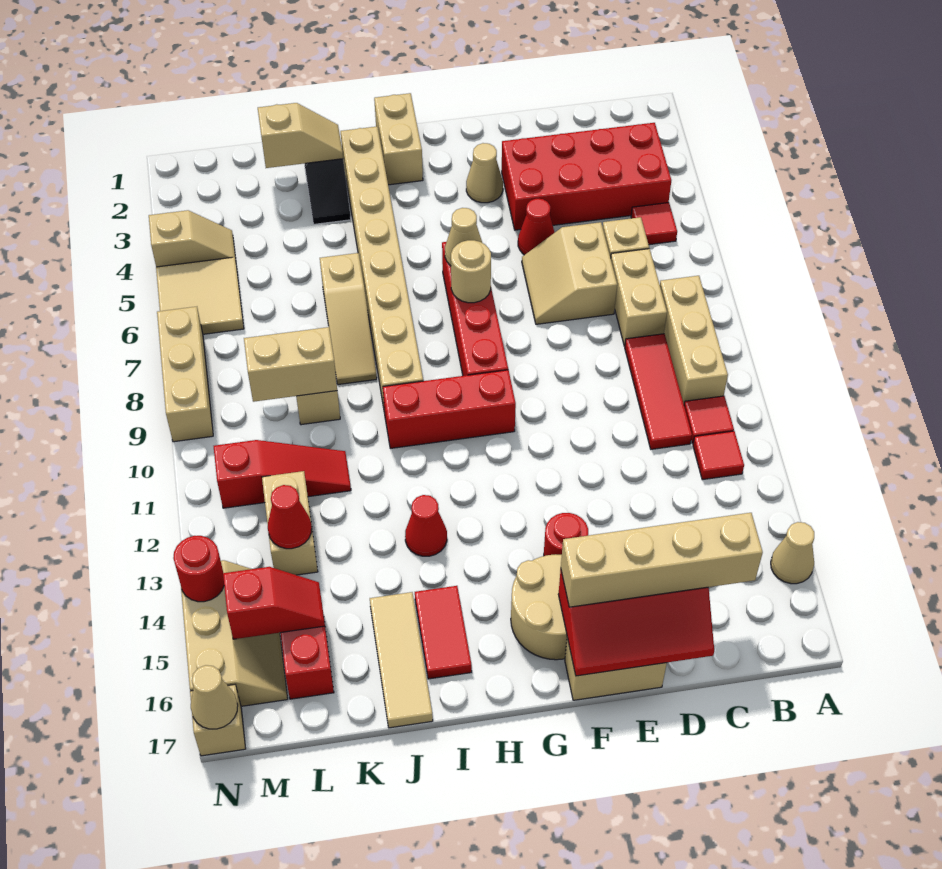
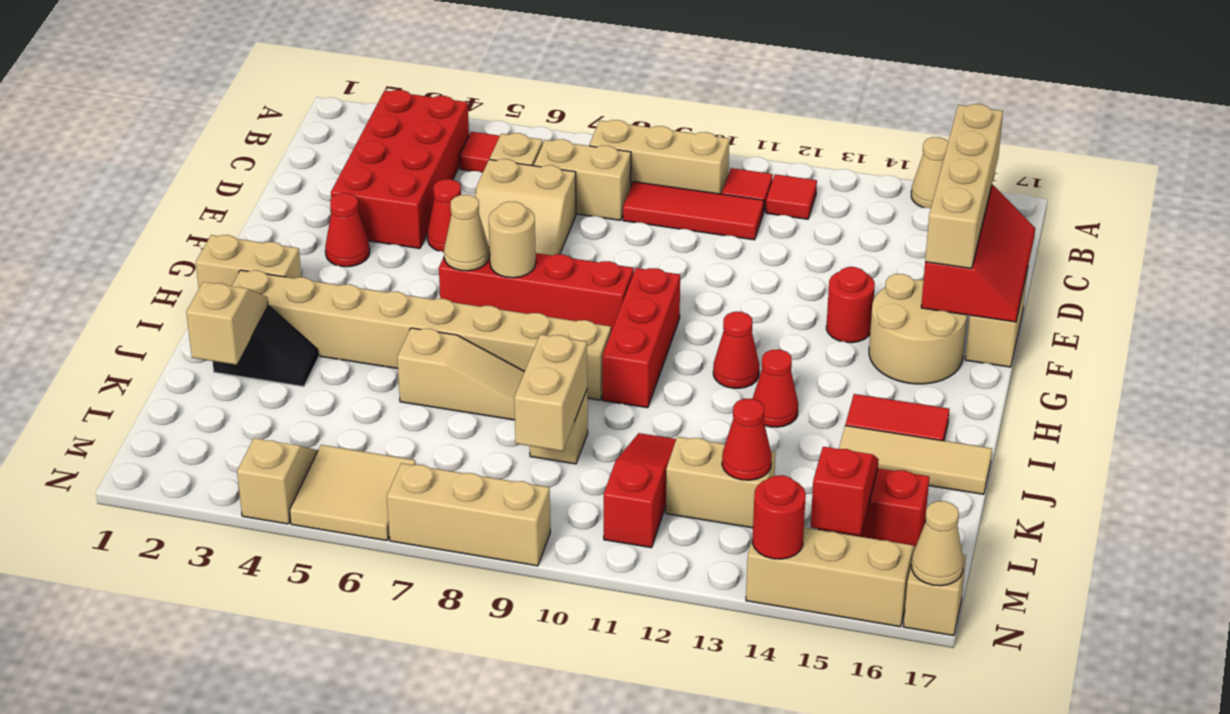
tan cone F3 level 1 -> red cone F3 level 1
none -> red cone H12 level 1

